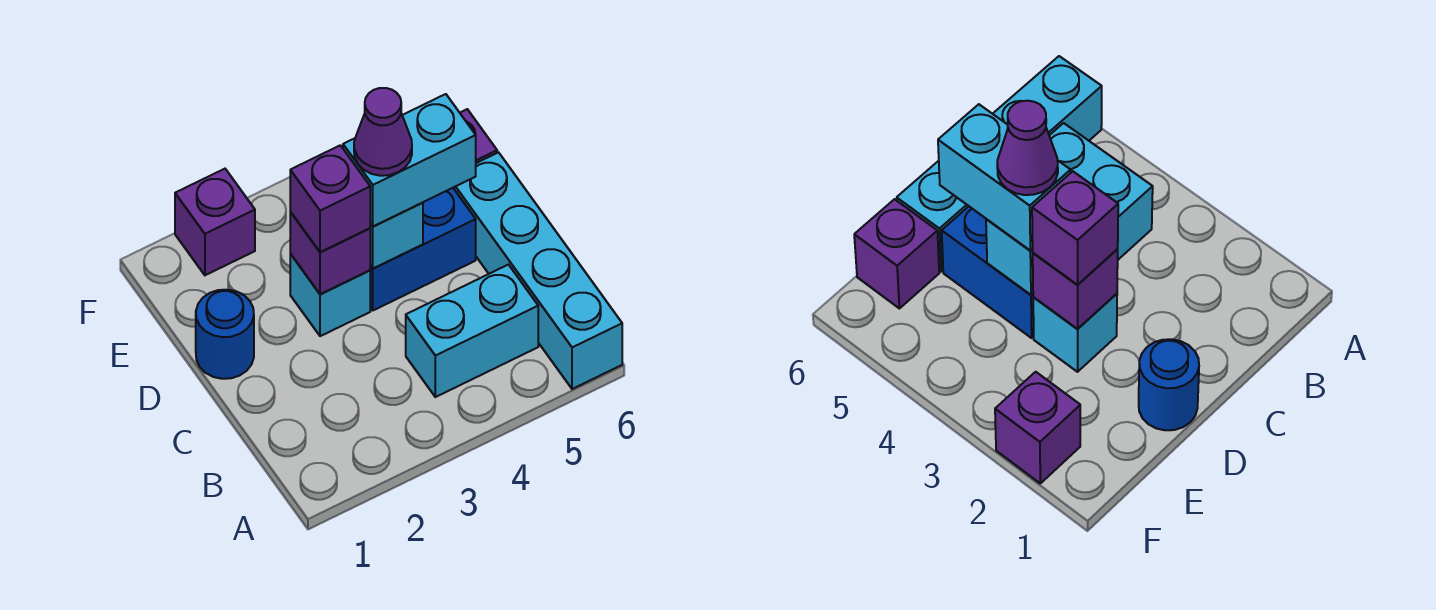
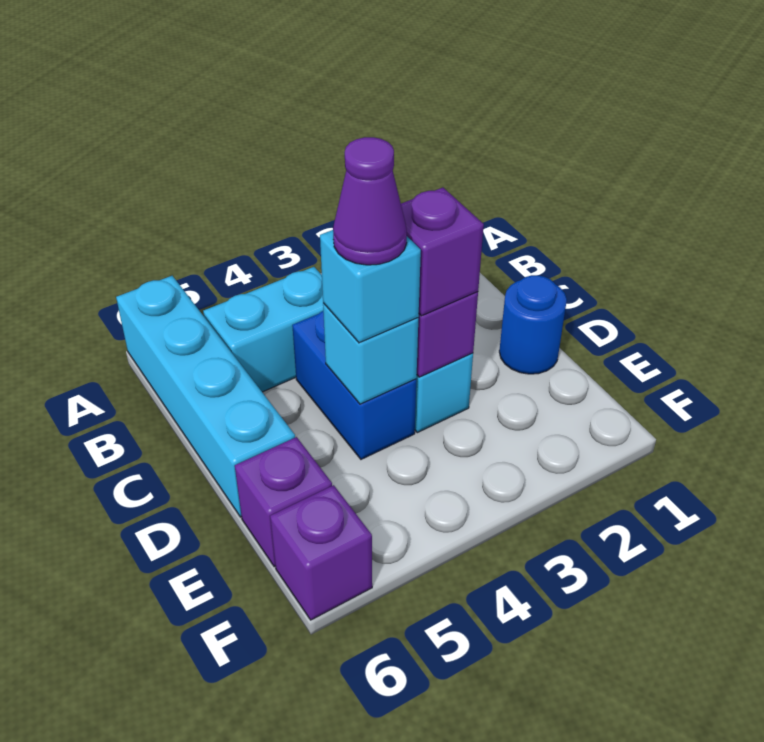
blue brick D4:D5 level 1 -> blue brick C4:D4 level 1
cyan brick D4:D5 level 3 -> cyan brick D4 level 3
purple brick F2 level 1 -> purple brick F6 level 1

